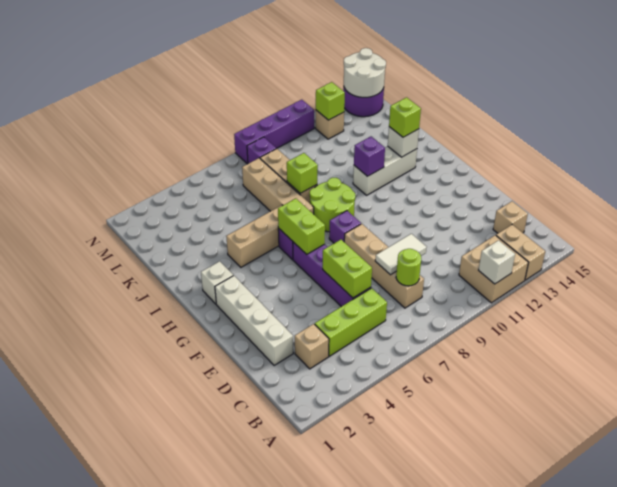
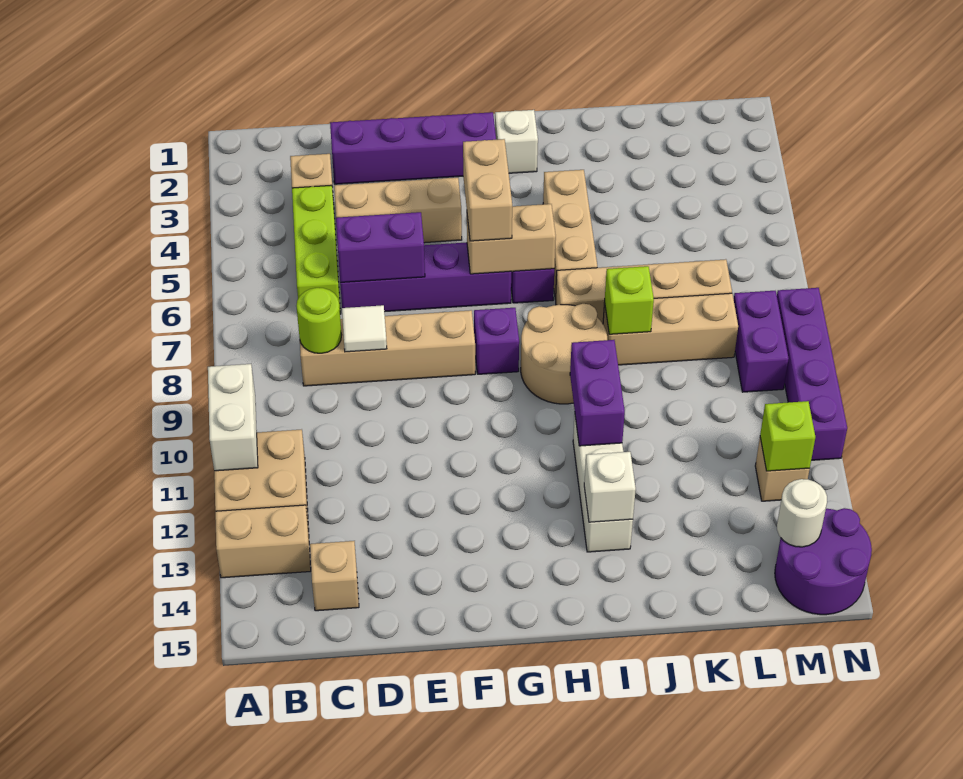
white brick A11 level 2 -> white brick A10:A11 level 2
white brick D2:G2 level 1 -> purple brick D2:G2 level 1
none -> tan brick D4:F4 level 1
lime brick D6:E6 level 2 -> purple brick D6:E6 level 2
white tile D8:D9 level 2 -> white tile D8 level 2
none -> tan brick G5:G6 level 3
lime brick G6:H6 level 2 -> tan brick G6:H6 level 2
lime round brick H8:I9 level 1 -> tan round brick H8:I9 level 1
purple brick I11 level 2 -> purple brick I10:I11 level 2
lime brick I13 level 3 -> none
purple brick M8 level 1 -> purple brick M8:M9 level 1
white round brick M14:N15 level 2 -> white round brick M14 level 2

